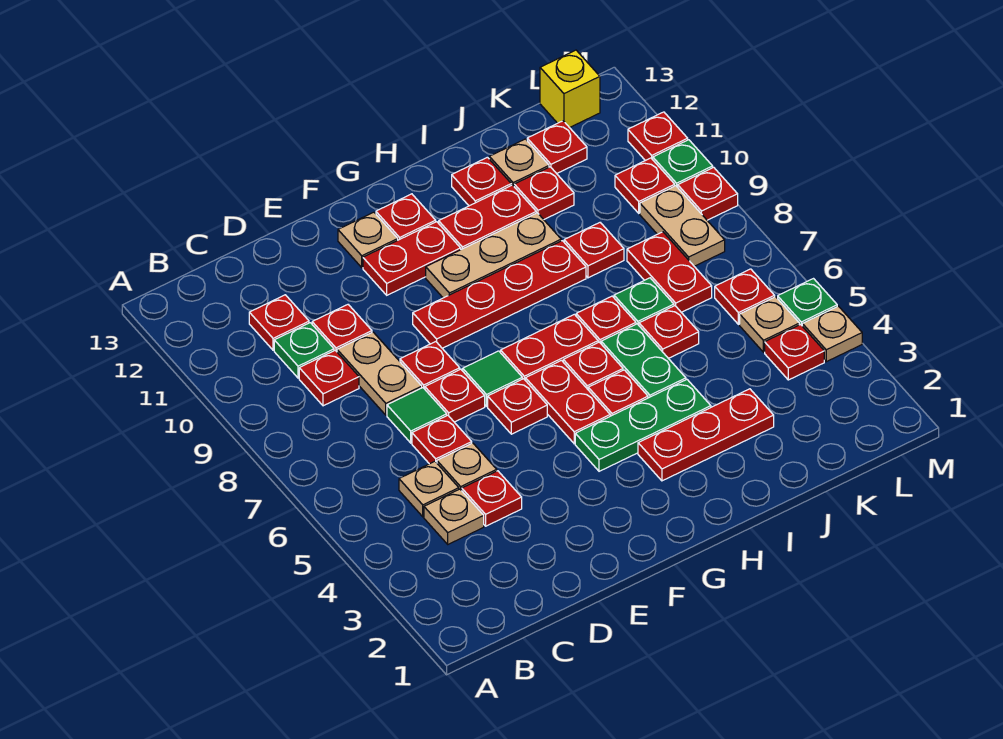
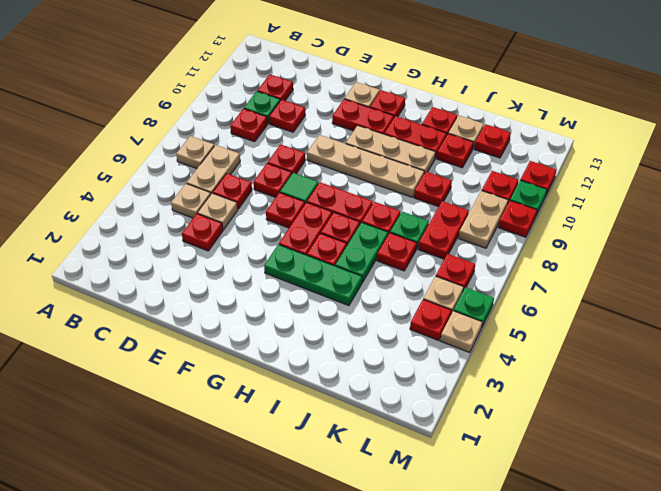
tan plate C4 level 1 -> tan plate B7 level 1
green tile D7 level 1 -> none
tan plate D8:D9 level 1 -> tan plate C6:C7 level 1
red plate F9:I9 level 1 -> tan plate F9:I9 level 1
red plate H3:J3 level 1 -> none
yellow brick L13 level 1 -> none

